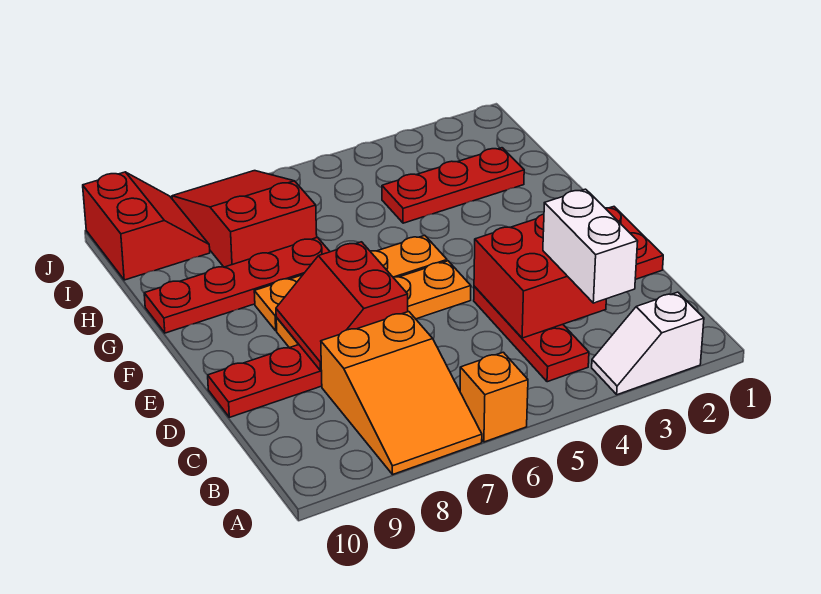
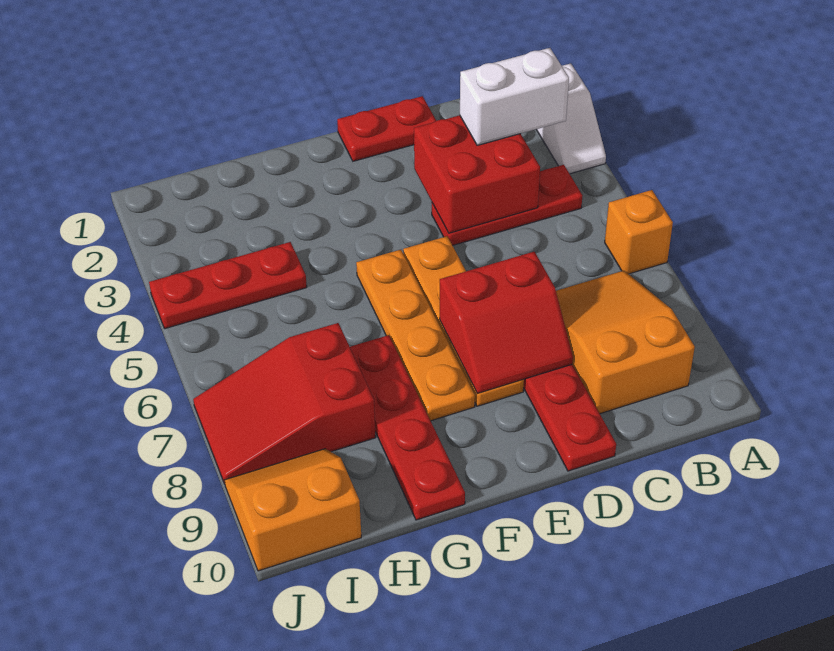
orange slope A7:C8 level 1 top C -> orange slope B7:C9 level 1 top 9
red plate H2:H4 level 1 -> red plate H4:J4 level 1
red slope I9:J10 level 1 top 10 -> orange slope I9:J10 level 1 top 10

